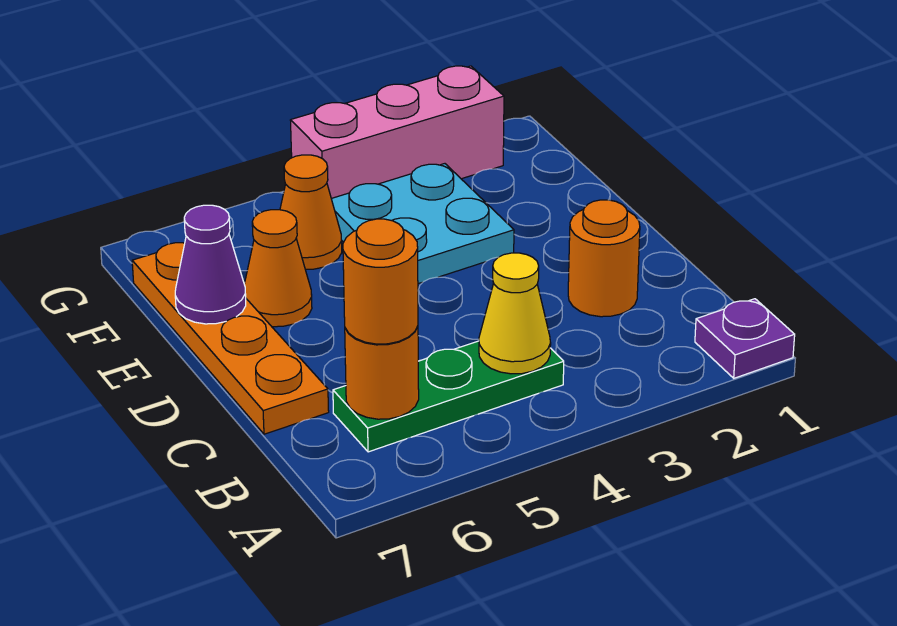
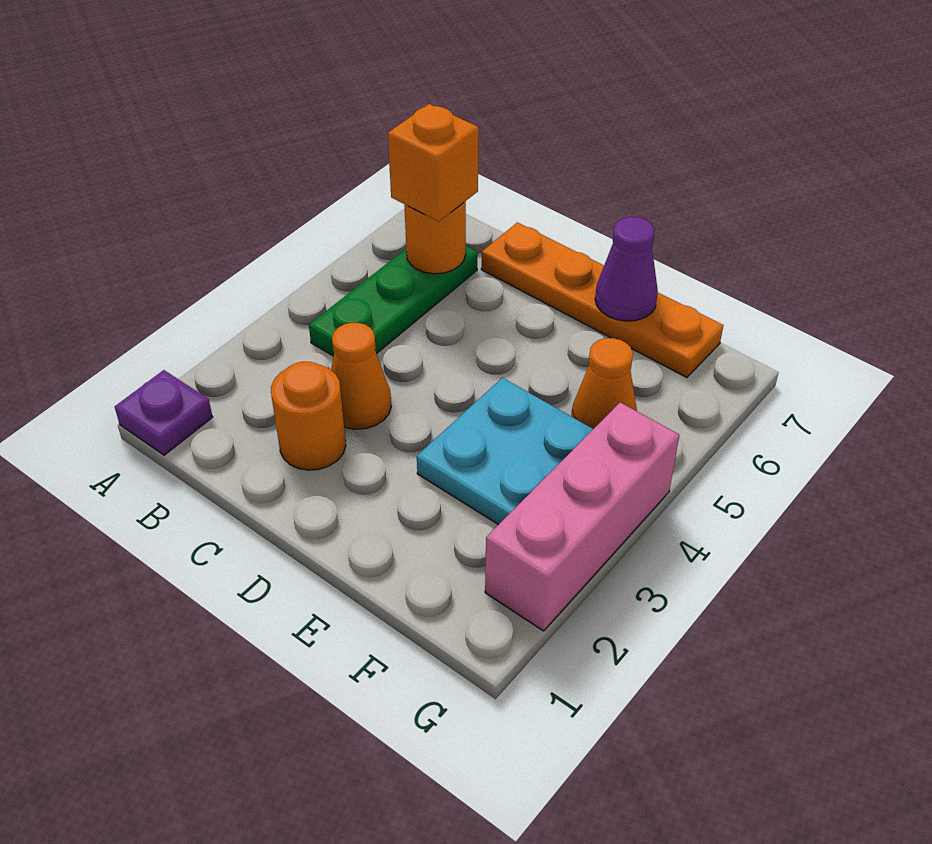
yellow cone B4 level 2 -> none
orange round brick B6 level 3 -> orange brick B6 level 3
orange cone E6 level 1 -> orange cone C3 level 1

